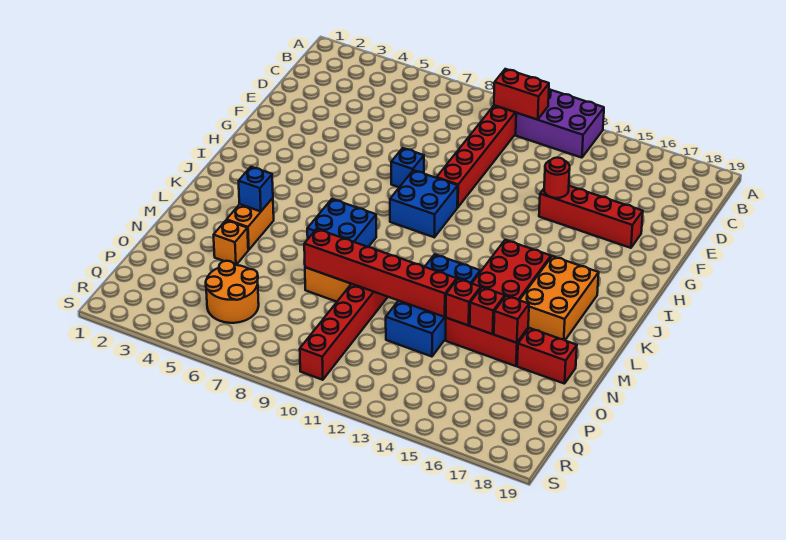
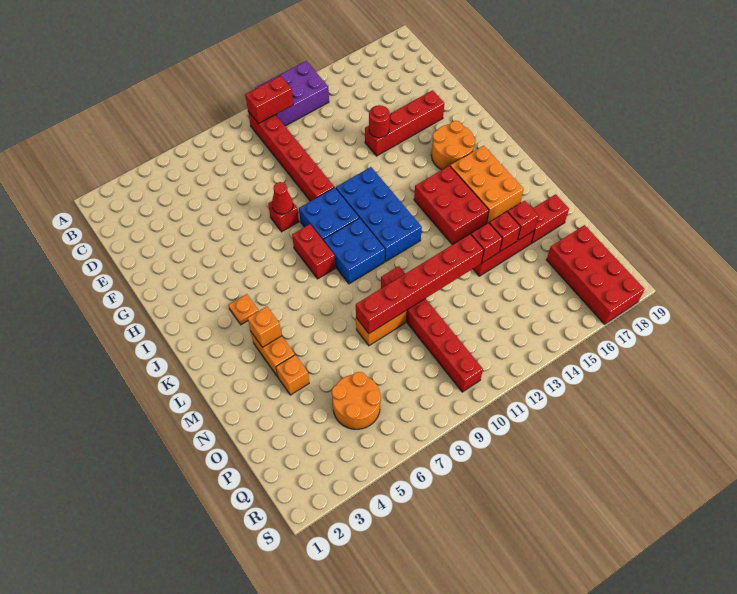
blue brick G8 level 1 -> red brick G8 level 1
none -> red cone G8 level 2
none -> orange round brick H16:I17 level 1
none -> red brick I8:J8 level 1
none -> orange plate J4 level 1
blue brick K7:L8 level 1 -> blue brick J9:K10 level 1
blue brick L4 level 2 -> orange brick L4 level 2
blue brick L12:O13 level 1 -> blue brick H11:K12 level 1
none -> red brick P17:S18 level 1

